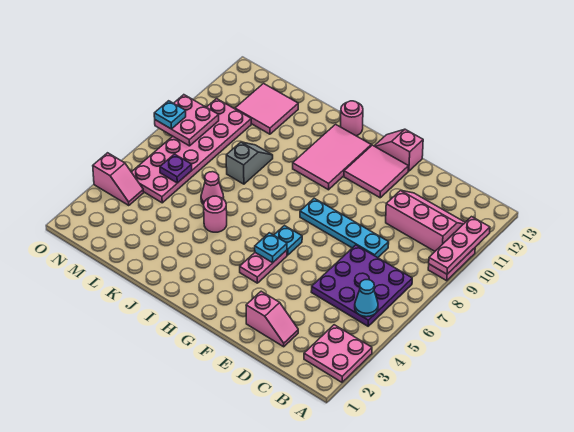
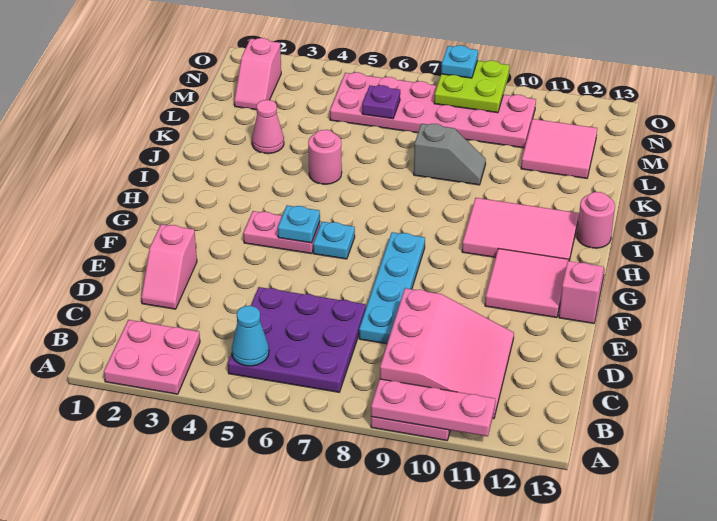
pink slope B10:D11 level 1 top 10 -> pink slope B9:D11 level 1 top 9
pink cone K6 level 1 -> pink cone K3 level 1
pink slope N4:O4 level 1 top O -> pink slope M2:N2 level 1 top N
pink plate N8:O9 level 2 -> lime plate N8:O9 level 2

